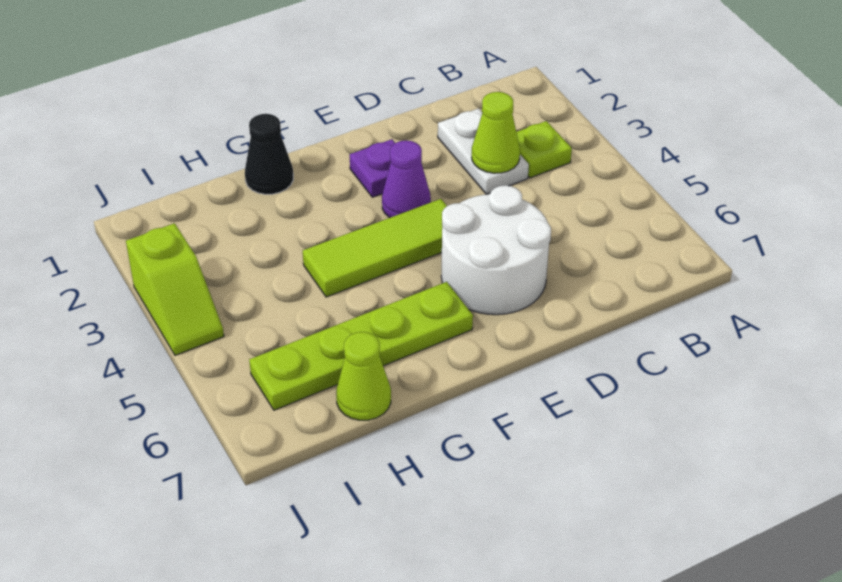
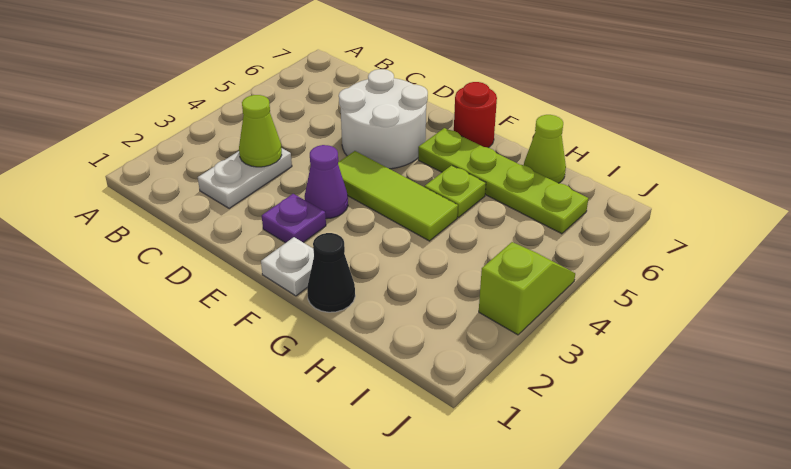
lime plate B3 level 1 -> lime plate G5 level 1
none -> white plate F1 level 1
none -> red round brick F7 level 1

